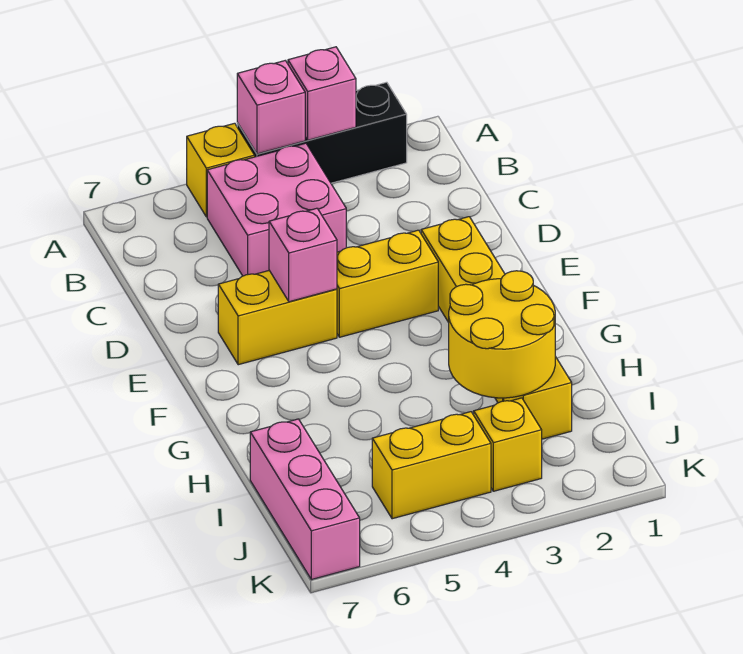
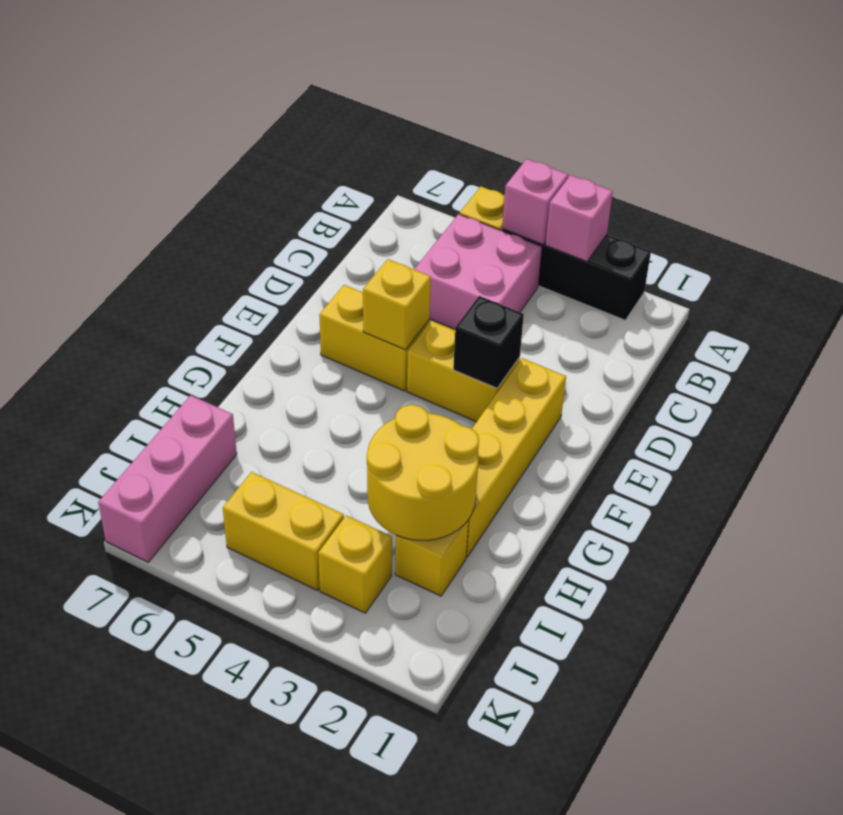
none -> black brick E3 level 2
pink brick E5 level 2 -> yellow brick E5 level 2

